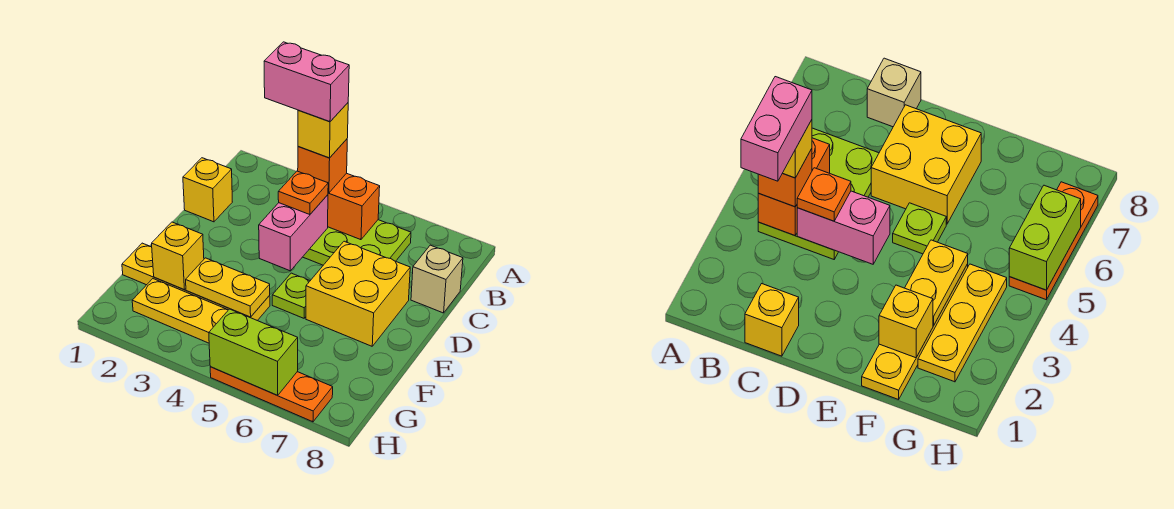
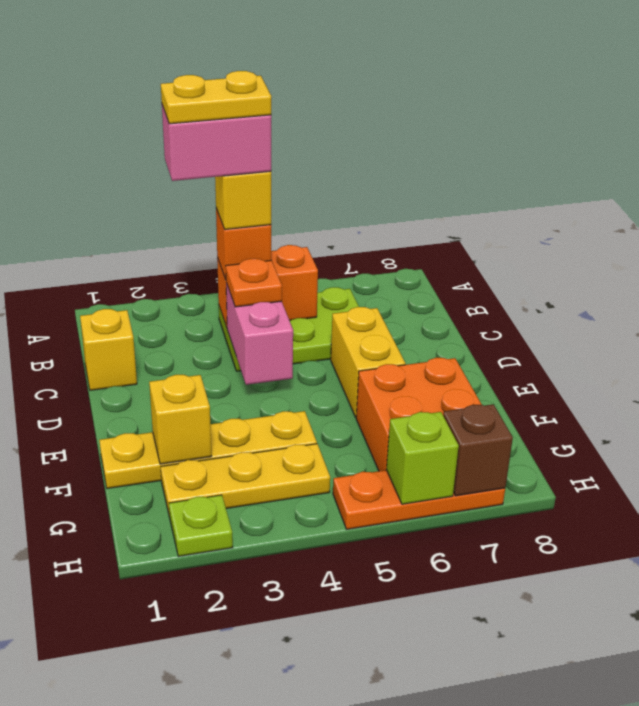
tan brick C8 level 1 -> none
yellow brick D6:E7 level 1 -> yellow brick D6:E6 level 1
lime plate E5 level 1 -> lime plate H2 level 1
yellow plate F3:F4 level 2 -> yellow plate B3:B4 level 6
none -> orange brick F6:G7 level 1
lime brick H5:H6 level 2 -> lime brick H6 level 2
none -> brown brick H7 level 2

